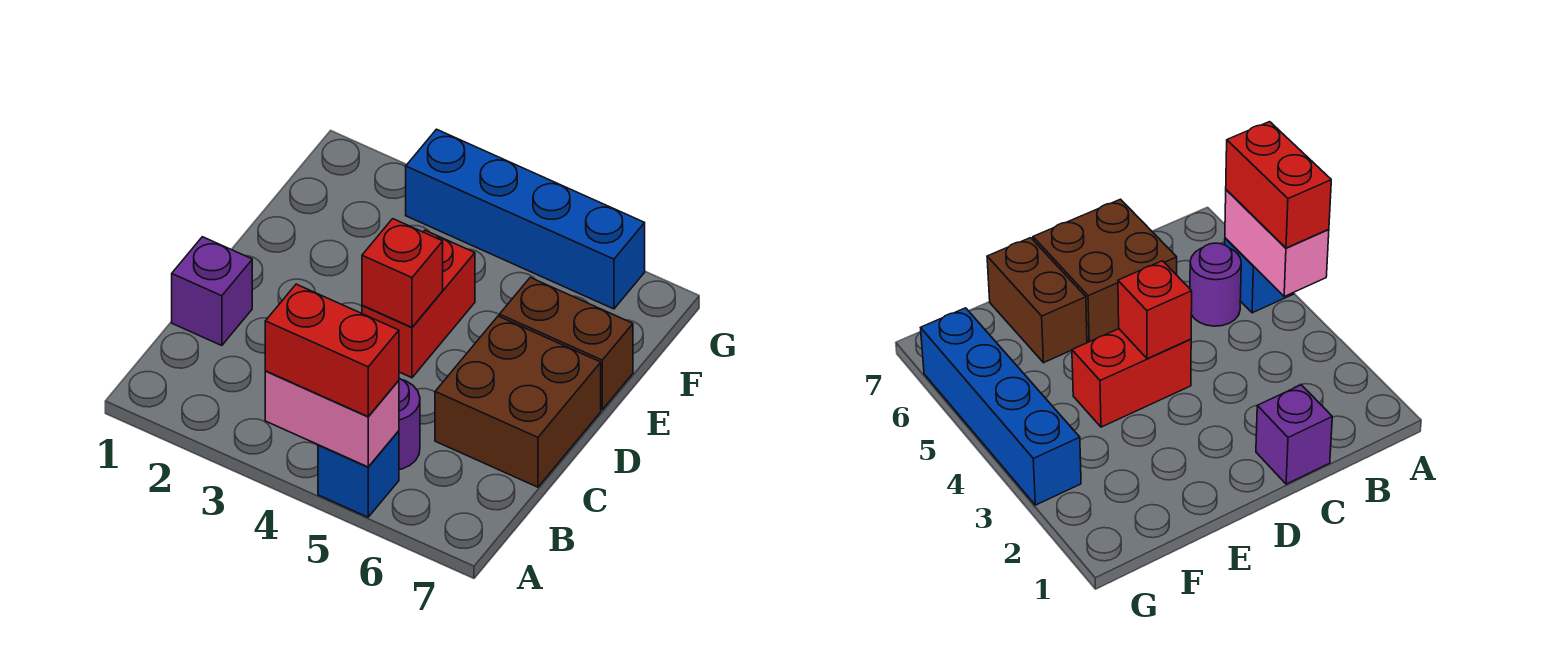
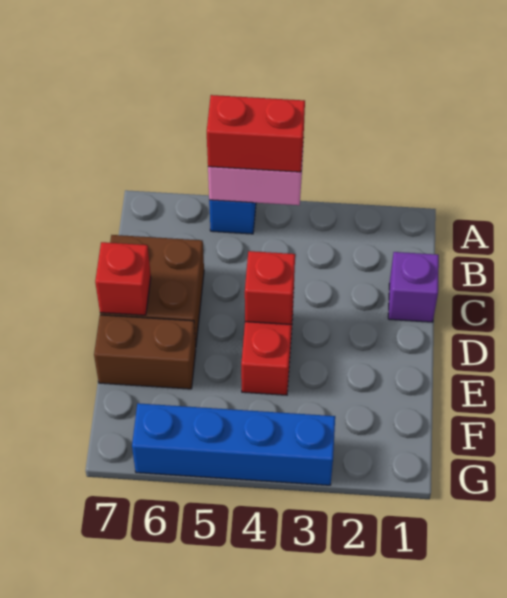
purple round brick B5 level 1 -> none
none -> red brick D7 level 2

